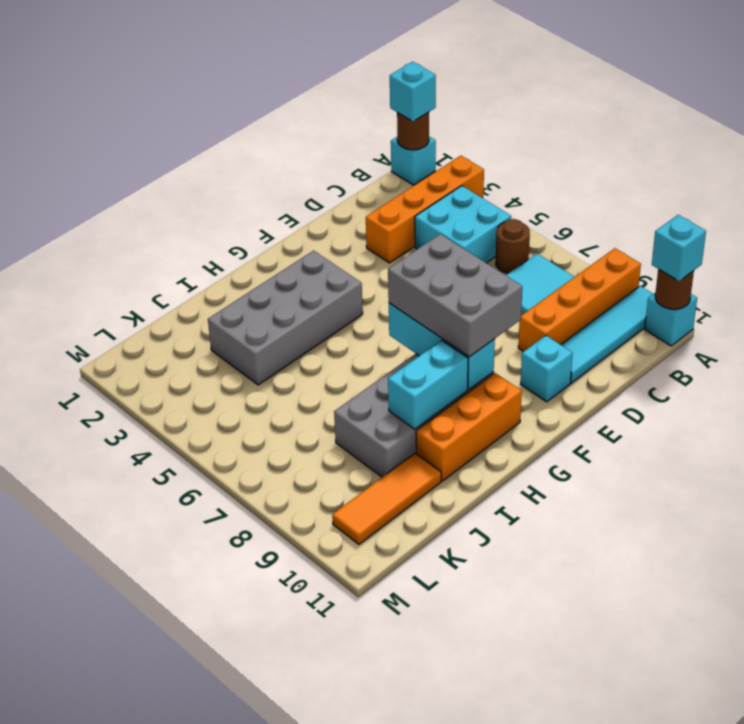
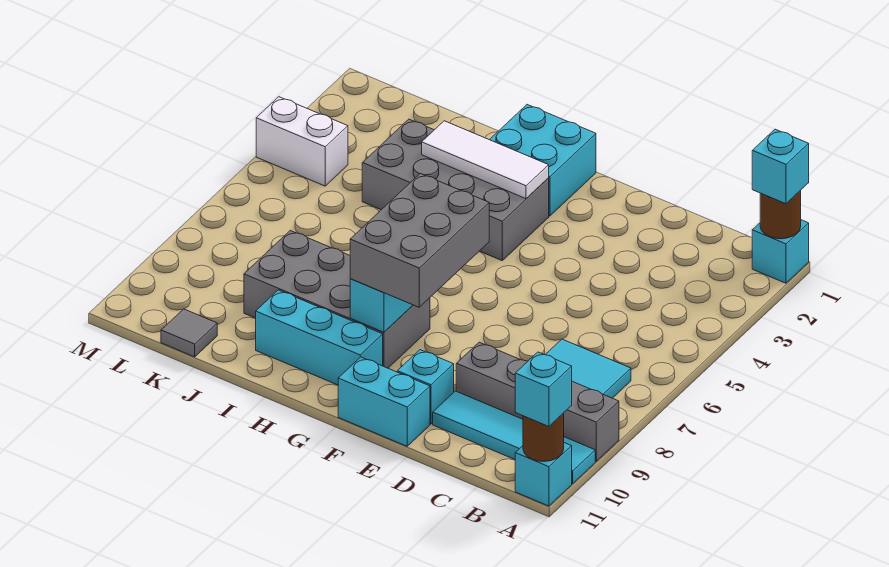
orange brick A3:D3 level 1 -> none
orange brick A9:D9 level 1 -> grey brick A9:D9 level 1
cyan brick B4:C5 level 1 -> cyan brick G1:H2 level 1
brown round brick B6 level 1 -> none
none -> white tile G3:I3 level 2
orange brick G10:I10 level 1 -> cyan brick G10:I10 level 1
cyan brick H9:I9 level 2 -> cyan brick E11:F11 level 1
orange tile J10:L10 level 1 -> none
none -> grey tile K11 level 1
none -> white brick L4:M4 level 1

